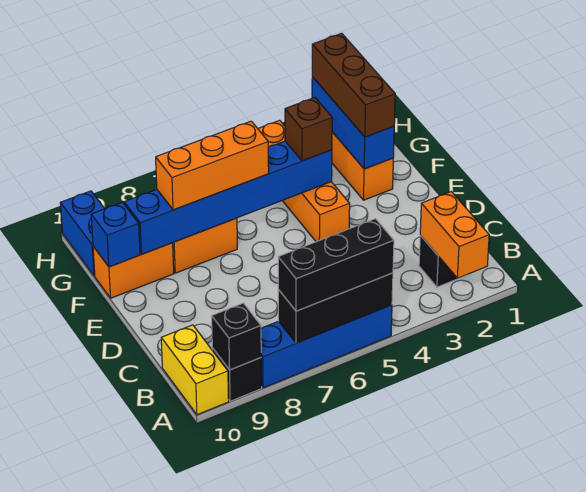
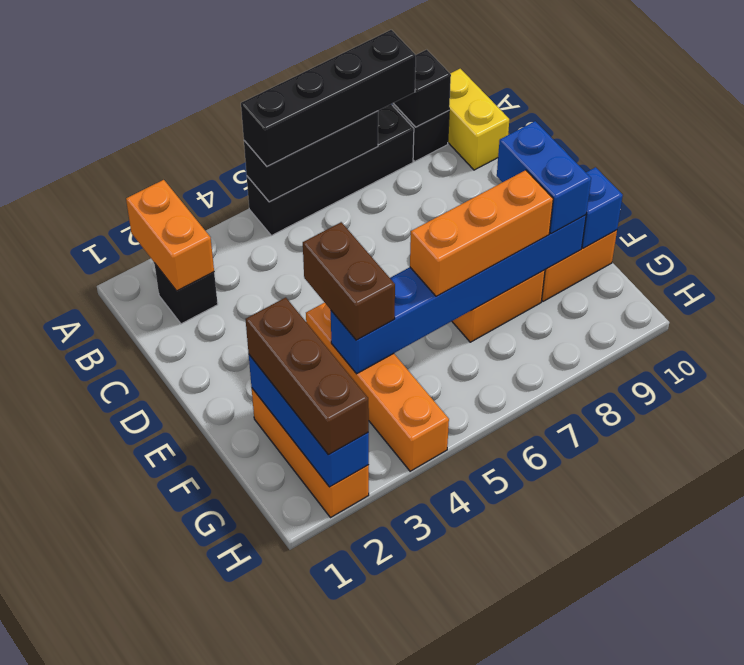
blue brick A5:A8 level 1 -> black brick A5:A8 level 1
black brick A5:A7 level 3 -> black brick A5:A8 level 3
brown brick F4 level 3 -> brown brick E4:F4 level 3
blue brick G10:H10 level 1 -> blue brick E9:F9 level 3

